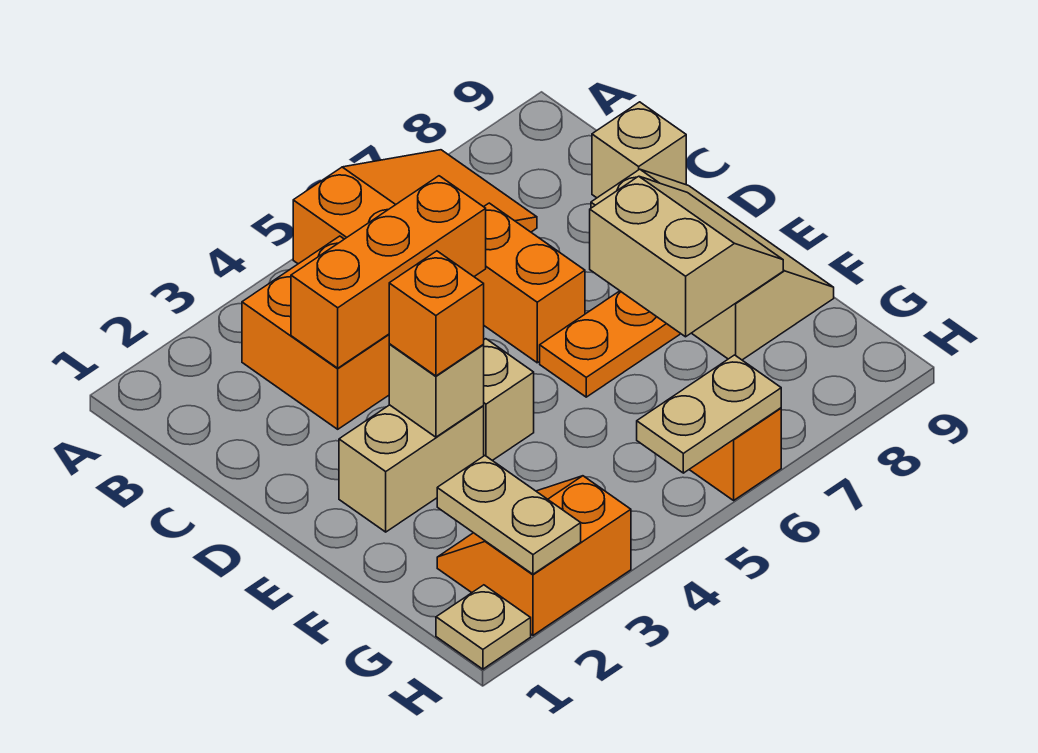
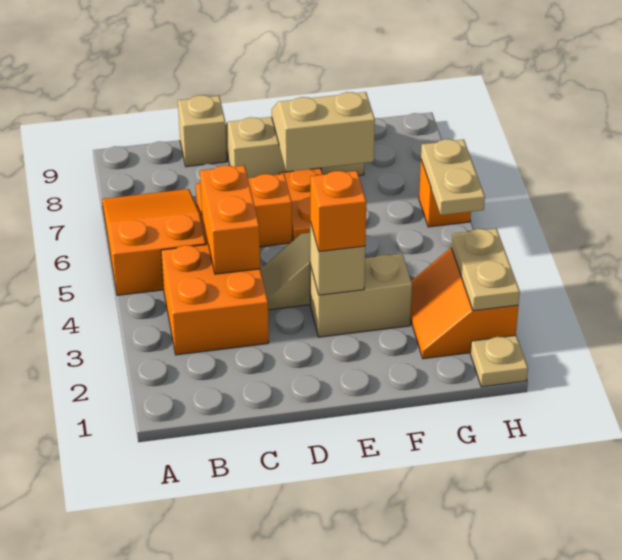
orange brick C3:C5 level 2 -> orange brick C4:C5 level 2
tan brick E2:E3 level 1 -> tan brick E3:F3 level 1
tan plate G2:H2 level 2 -> tan plate H2:H3 level 2

